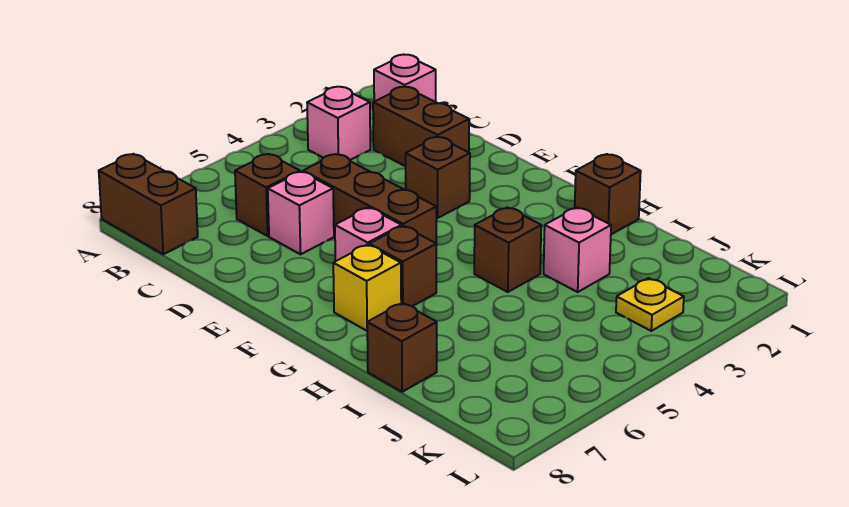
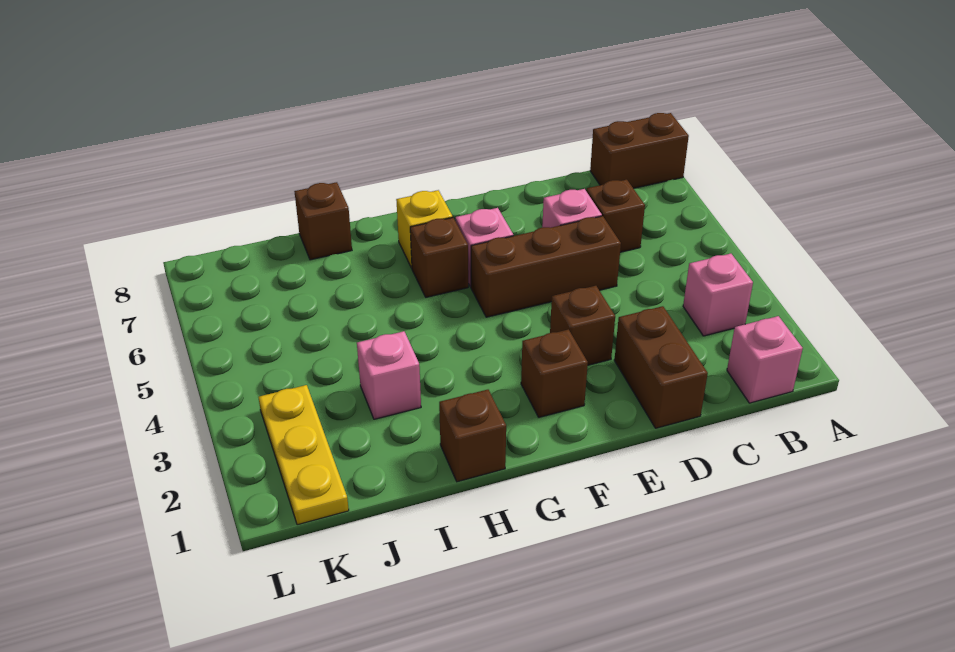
brown brick C2:D2 level 1 -> brown brick D1:D2 level 1
brown brick H4 level 1 -> brown brick F2 level 1
yellow plate K3 level 1 -> yellow plate K1:K3 level 1

